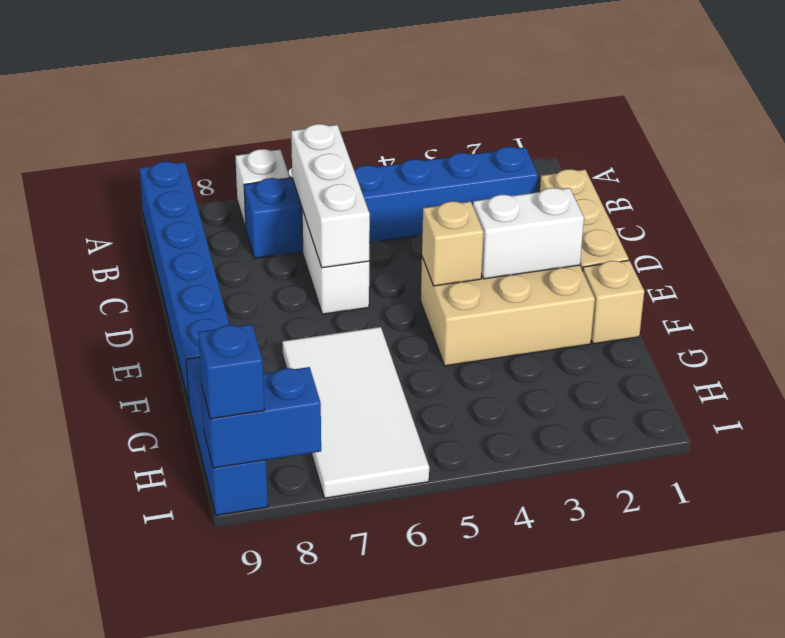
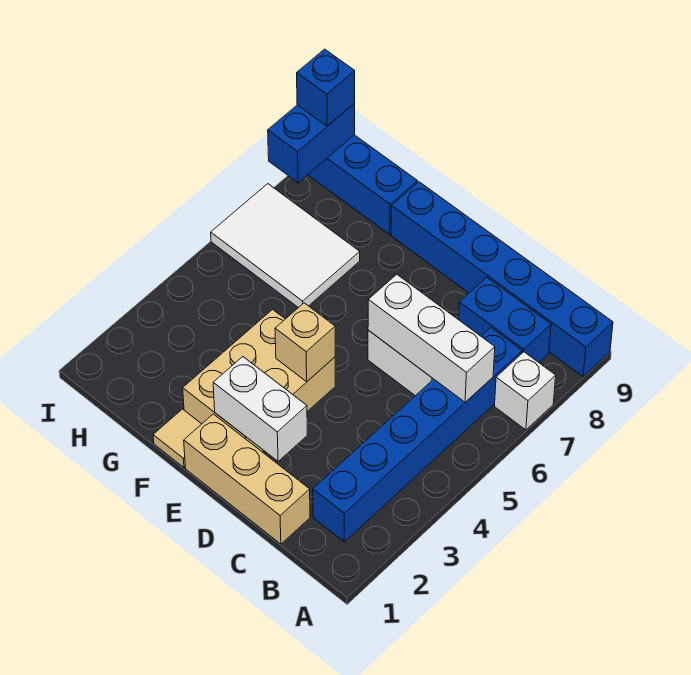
none -> blue brick B8:C8 level 1
white brick E2:E3 level 2 -> white brick D2:E2 level 2
tan brick F1 level 1 -> tan tile F1 level 1
white tile F6:I7 level 1 -> white tile G6:I7 level 1

